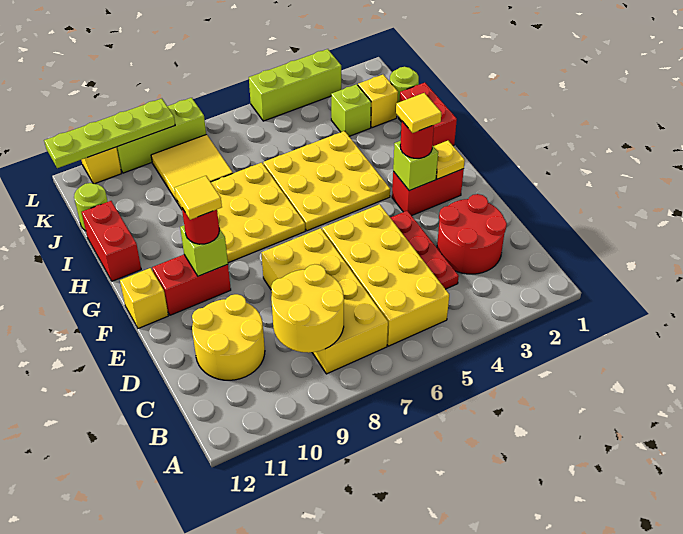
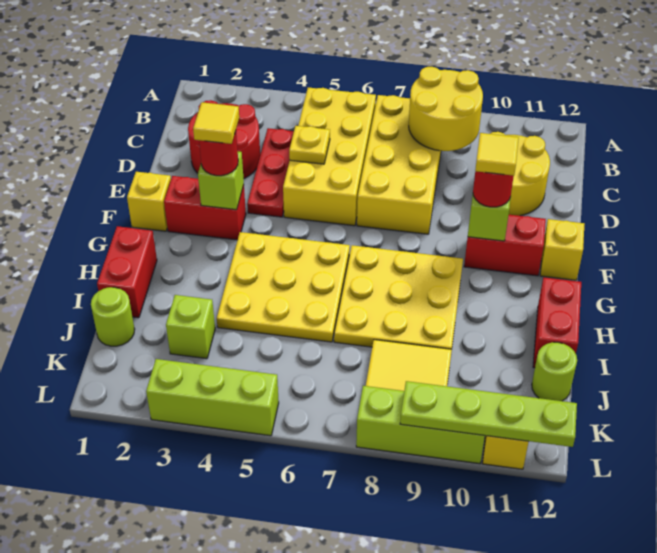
yellow plate F2 level 2 -> yellow plate D5 level 2
yellow brick J2 level 1 -> yellow brick F1 level 1

